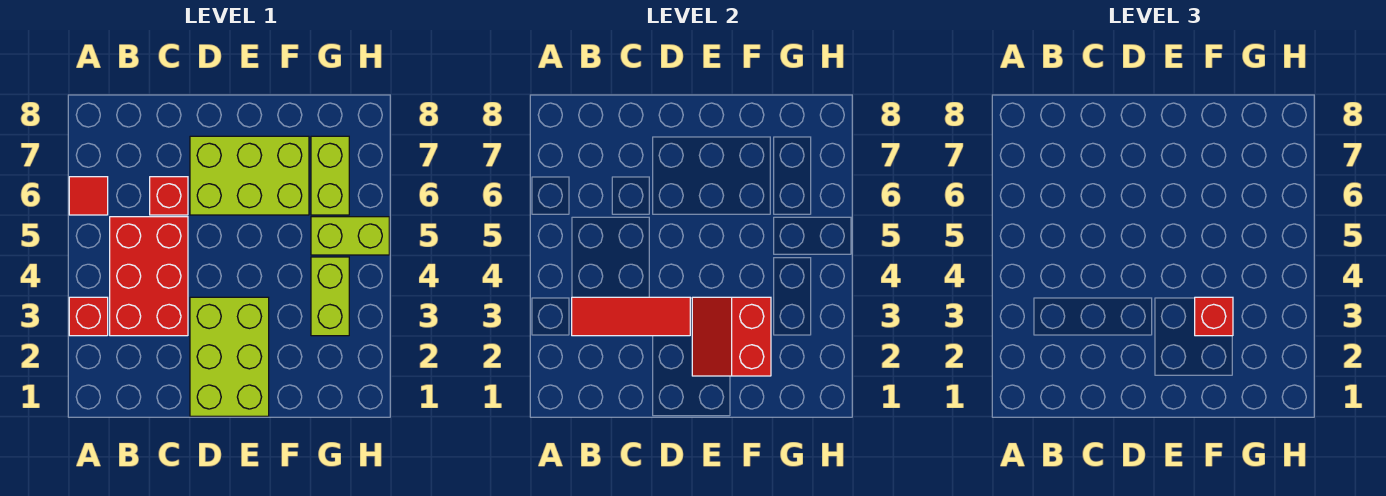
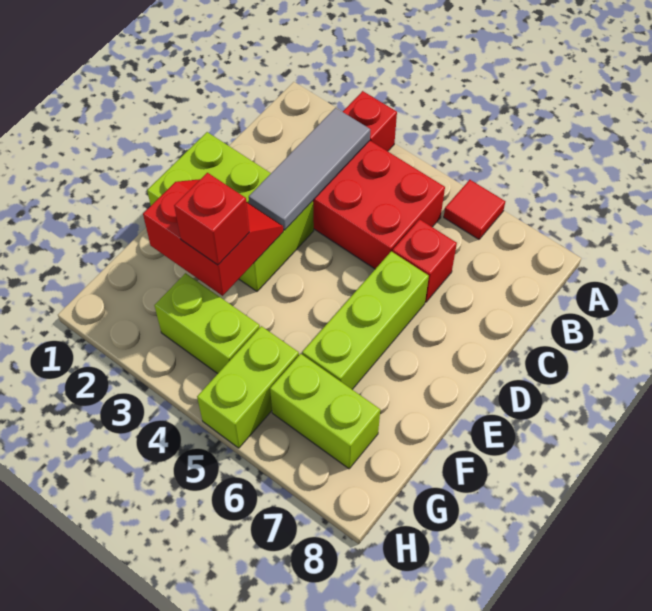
red tile B3:D3 level 2 -> grey tile B3:D3 level 2
lime brick D6:F7 level 1 -> lime brick D6:F6 level 1

